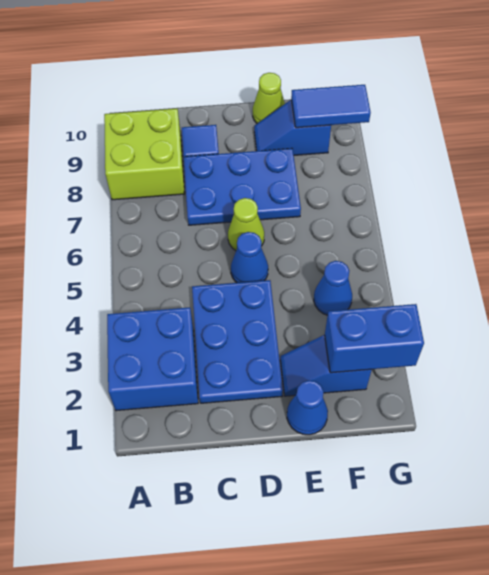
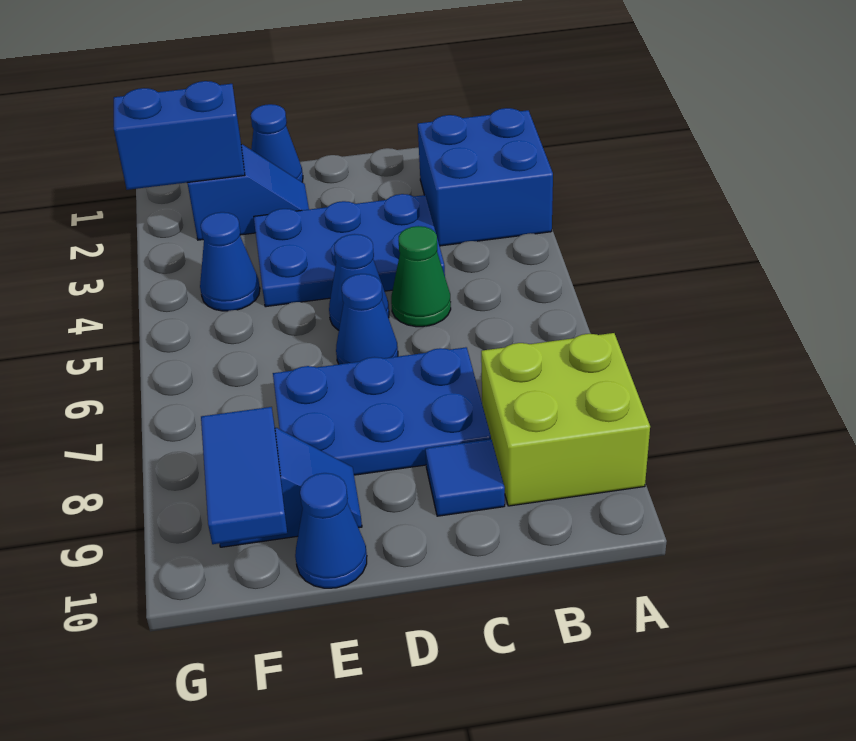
blue plate C2:D4 level 1 -> blue plate C3:E4 level 1
none -> green cone C5 level 1
lime cone D6 level 1 -> blue cone D6 level 1
lime cone E10 level 1 -> blue cone E10 level 1
blue tile F9:G9 level 2 -> blue tile F9:F10 level 2

